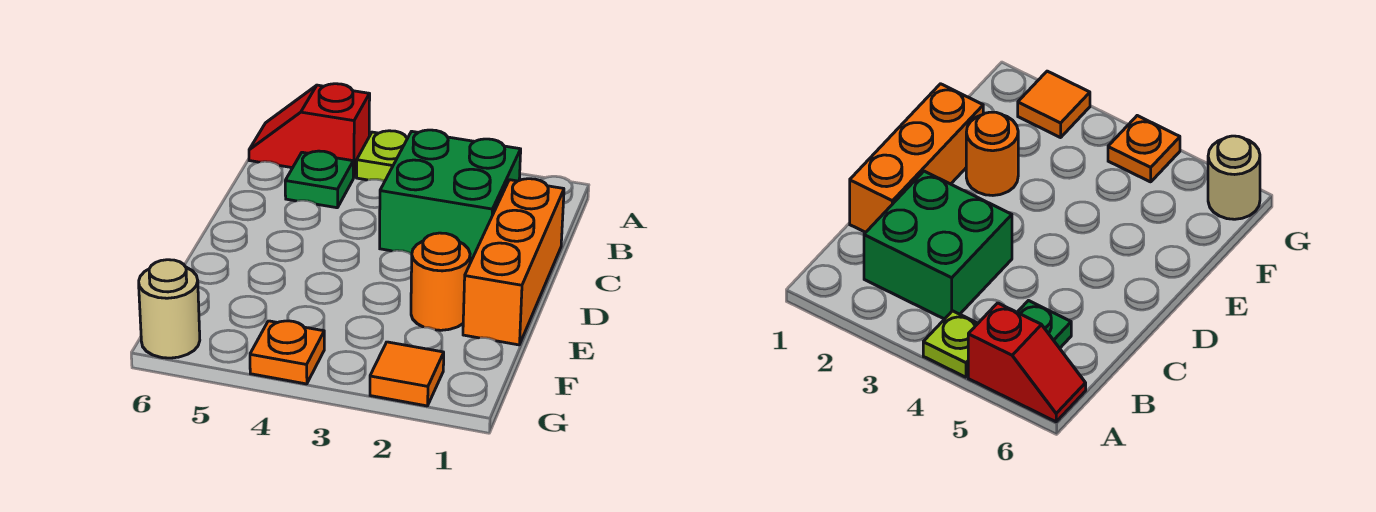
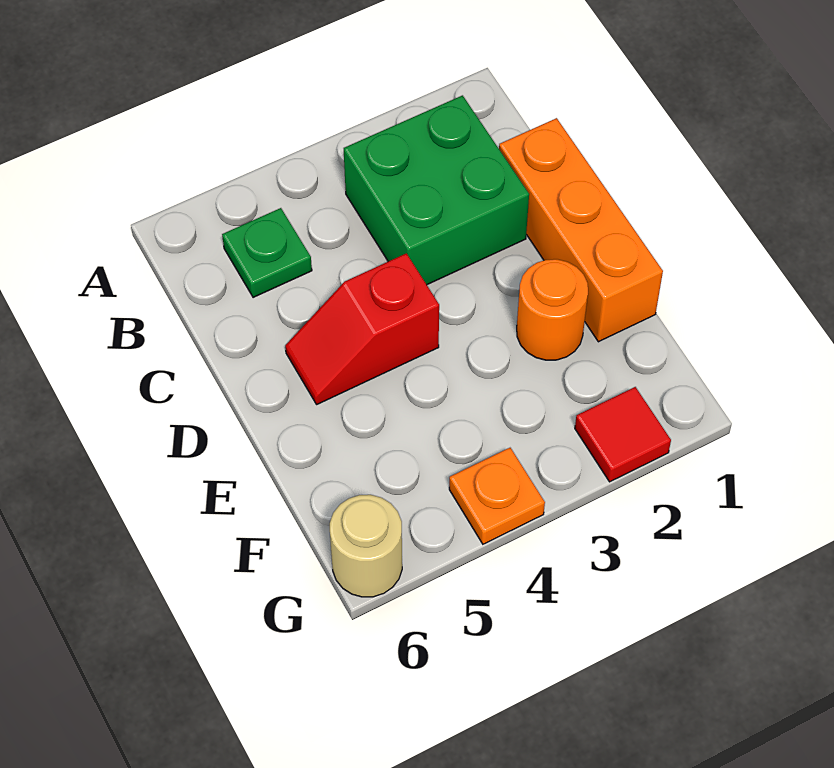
lime plate A4 level 1 -> none
red slope A5:A6 level 1 top 5 -> red slope D4:D5 level 1 top 4
orange tile G2 level 1 -> red tile G2 level 1

